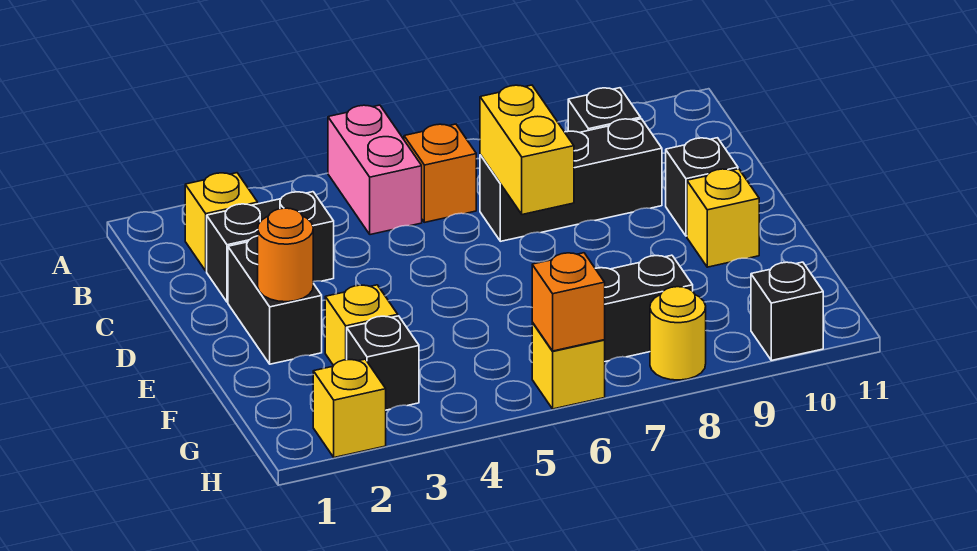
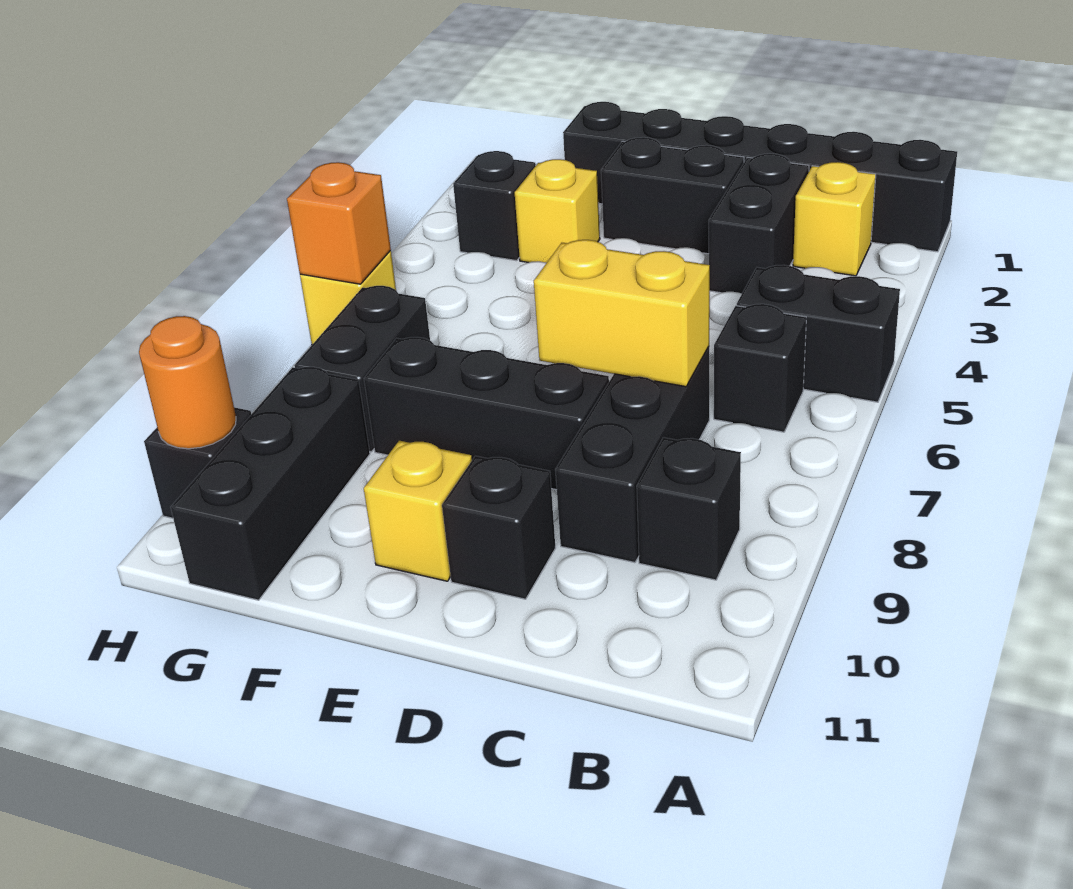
none -> black brick A1:F1 level 1
pink brick A5:B5 level 1 -> black brick A5:B5 level 1
orange brick B6 level 1 -> black brick B6 level 1
none -> black brick D8:F8 level 1
orange round brick E2 level 2 -> orange round brick H10 level 2
none -> black brick G9:G11 level 1
yellow brick H2 level 1 -> none
yellow round brick H8 level 1 -> none

